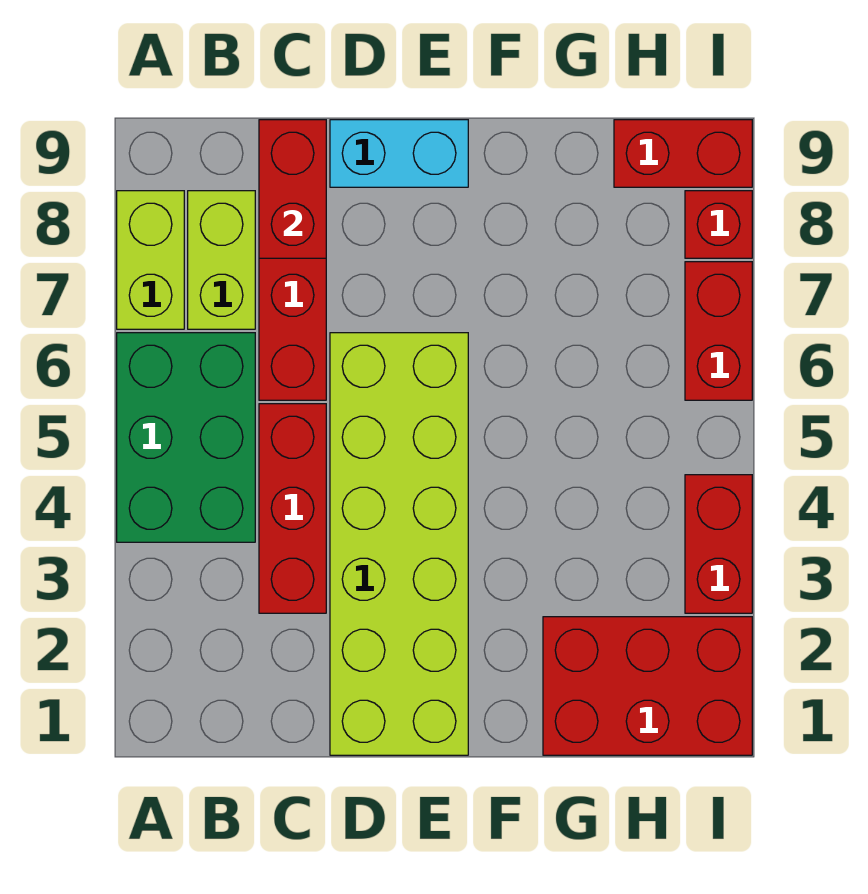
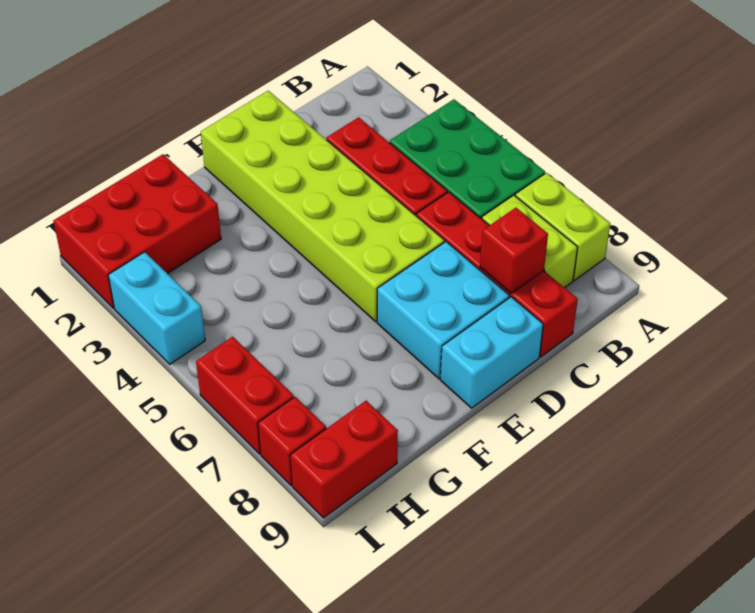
red brick C8:C9 level 2 -> red brick C8 level 2
none -> cyan brick D7:E8 level 1
red brick I3:I4 level 1 -> cyan brick I3:I4 level 1

